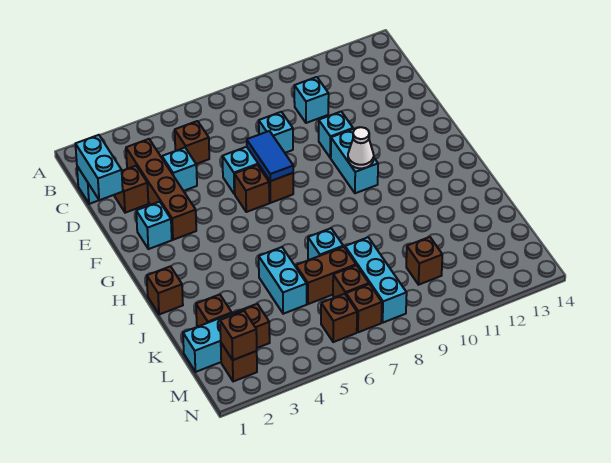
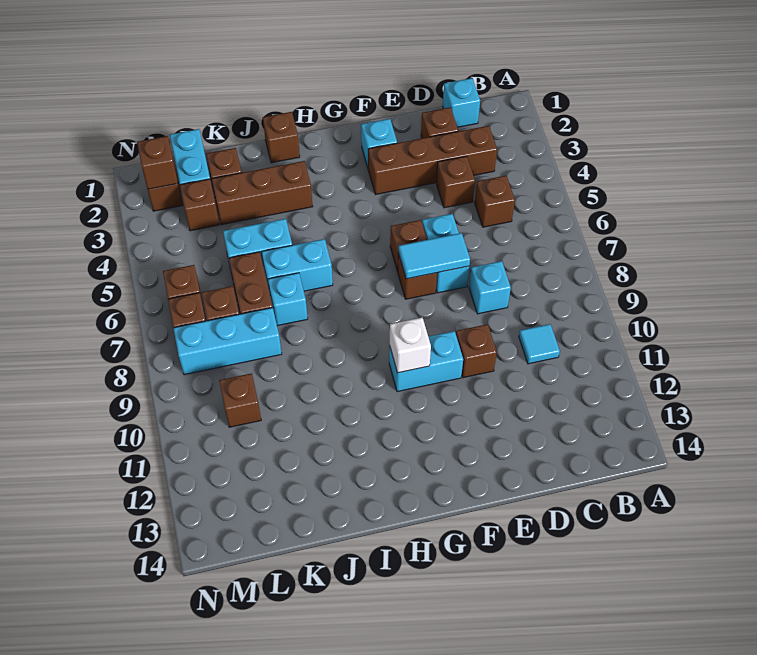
cyan brick C1:D1 level 2 -> cyan brick I6:J6 level 1
cyan brick C10 level 1 -> cyan tile C10 level 1
cyan brick D4 level 1 -> brown brick D4 level 1
blue tile E7:F7 level 2 -> cyan tile E7:F7 level 2
cyan brick E10 level 1 -> brown brick E10 level 1
white cone G10 level 2 -> white brick G10 level 2
none -> brown brick I3:K3 level 1

